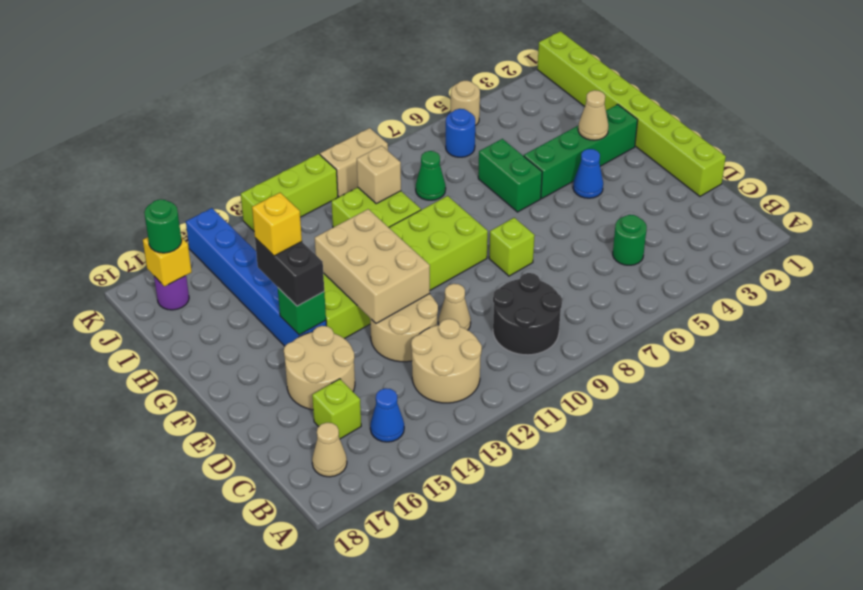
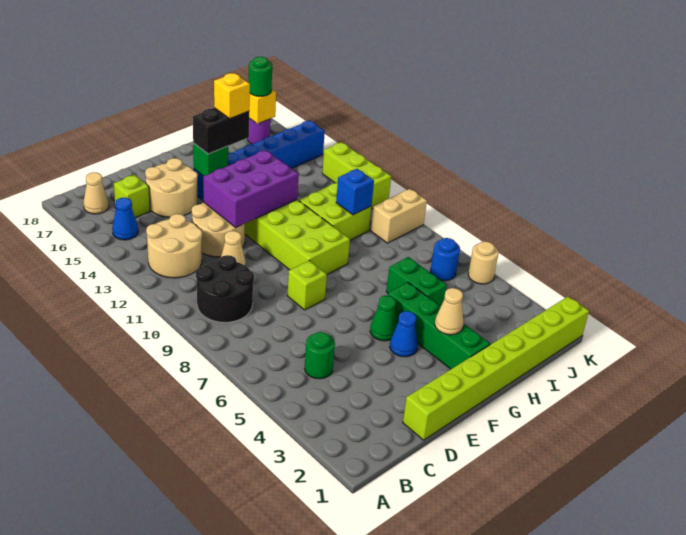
tan brick E12:G13 level 2 -> purple brick E12:G13 level 2
green brick G6:H6 level 1 -> green brick H5:H6 level 1
green cone I8 level 1 -> green cone F5 level 1
tan brick I10 level 2 -> blue brick I10 level 2
tan brick K9:K10 level 1 -> tan brick J9:K9 level 1

